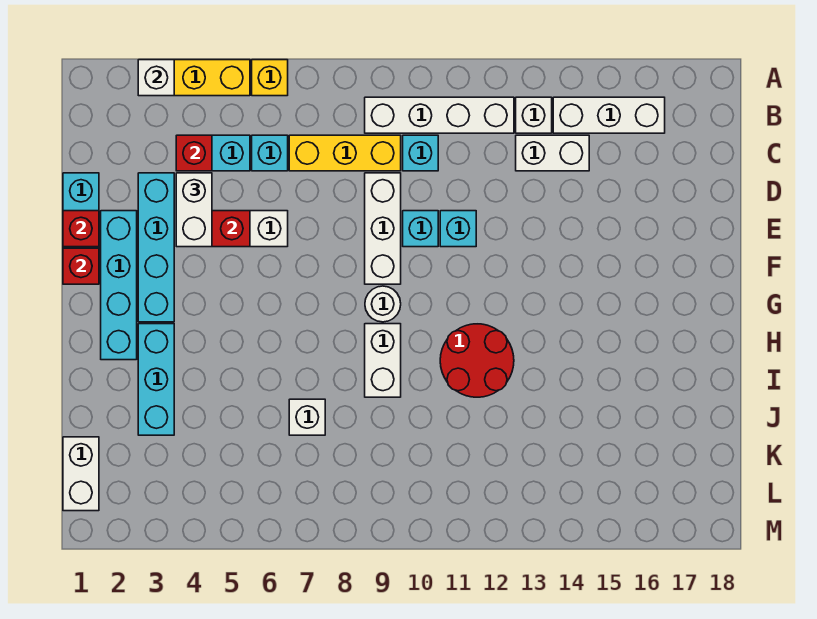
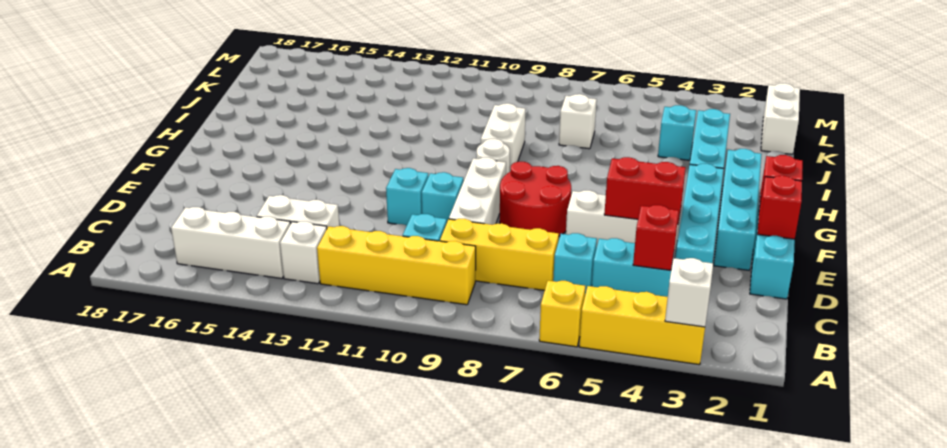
white brick B9:B12 level 1 -> yellow brick B9:B12 level 1
white brick D4:E4 level 3 -> none
red round brick H11:I12 level 1 -> red round brick E7:F8 level 1
none -> cyan brick J4 level 1

